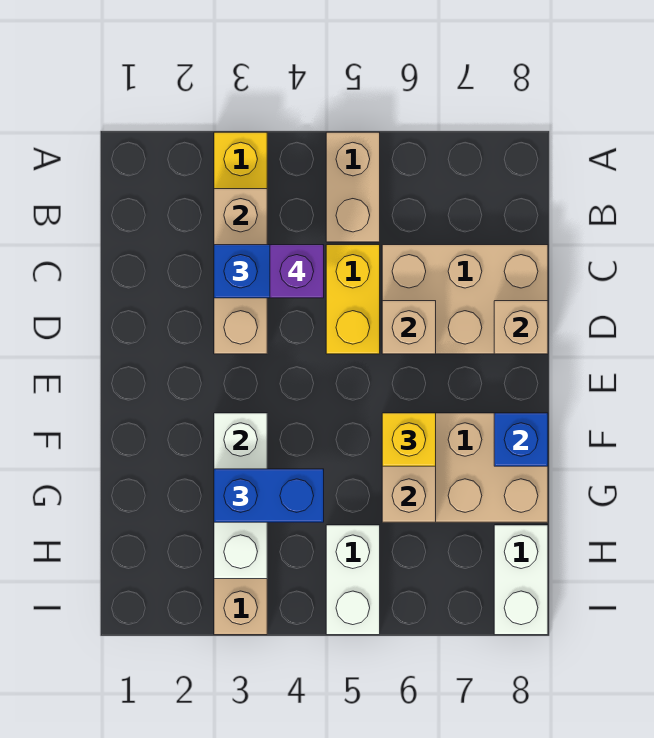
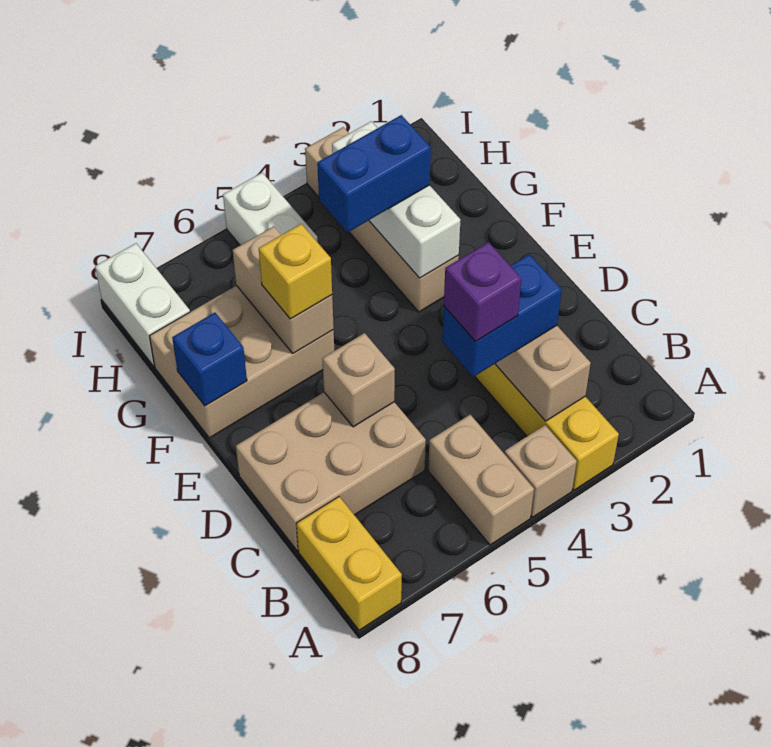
yellow brick C5:D5 level 1 -> yellow brick A8:B8 level 1
tan brick D8 level 2 -> tan brick A4 level 1

